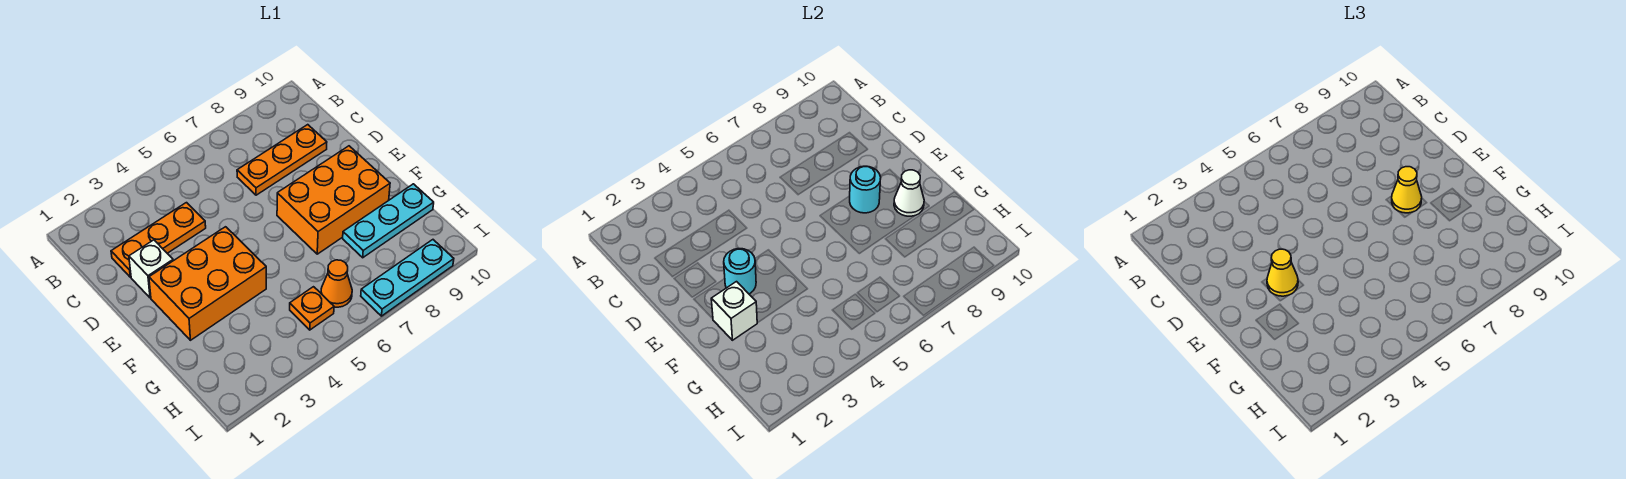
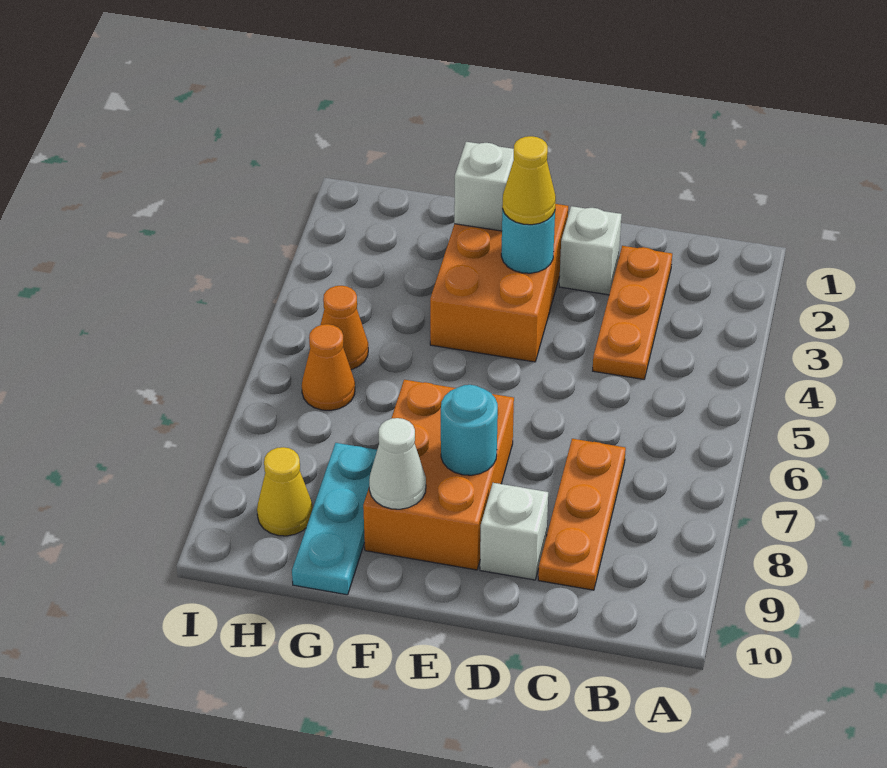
none -> white brick D9 level 1
yellow cone E8 level 3 -> yellow cone H9 level 1
orange plate H5 level 1 -> orange cone H5 level 1
cyan plate I7:I9 level 1 -> none

